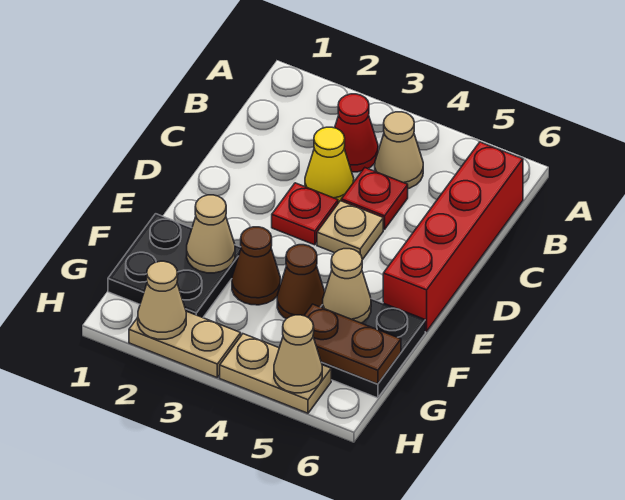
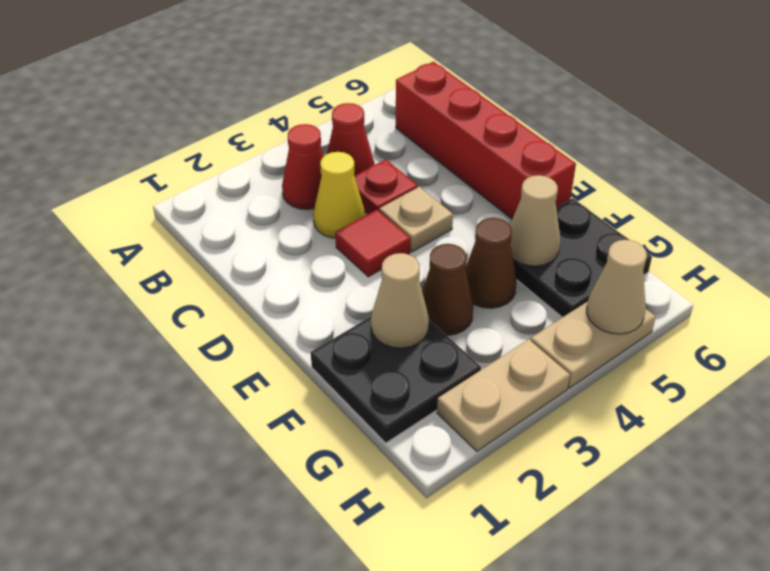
tan cone B4 level 1 -> red cone B4 level 1
red plate D3 level 1 -> red tile D3 level 1
brown plate G5:G6 level 2 -> none
tan cone H2 level 2 -> none

